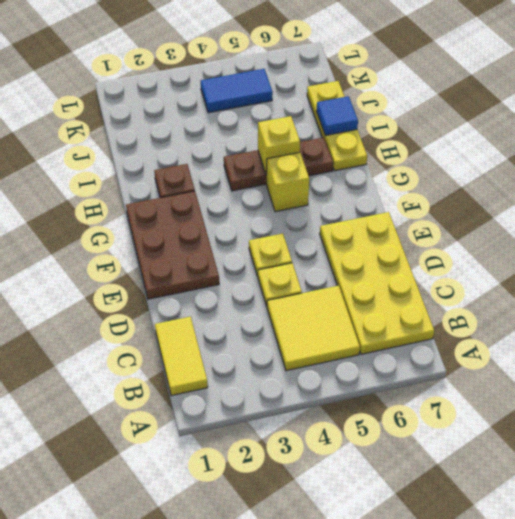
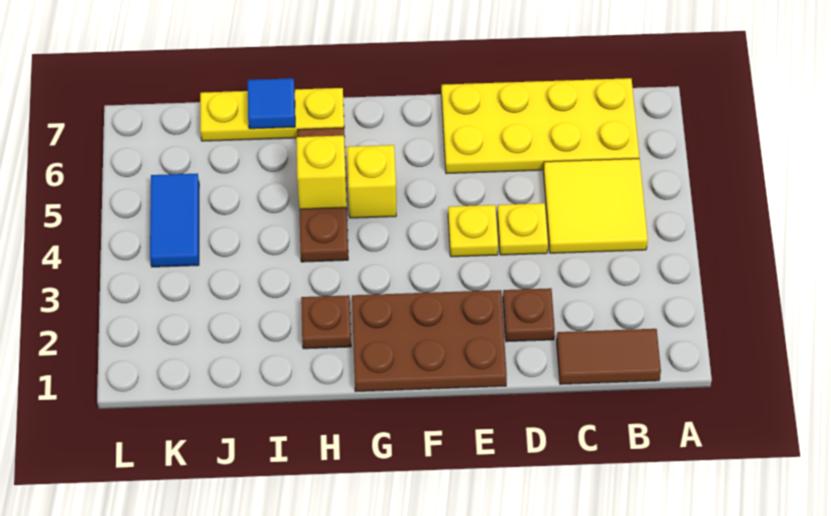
yellow tile B1:C1 level 1 -> brown tile B1:C1 level 1
none -> brown plate D2 level 1

